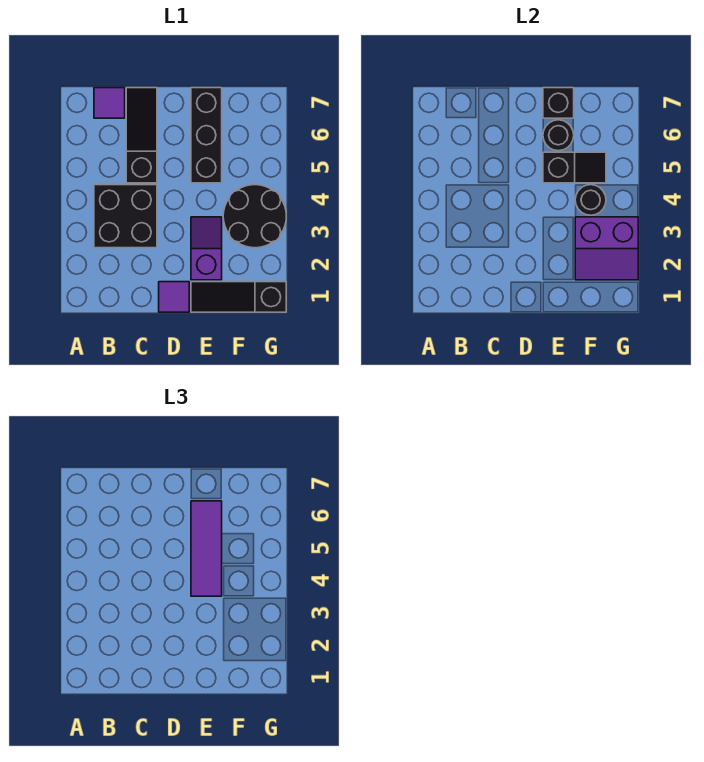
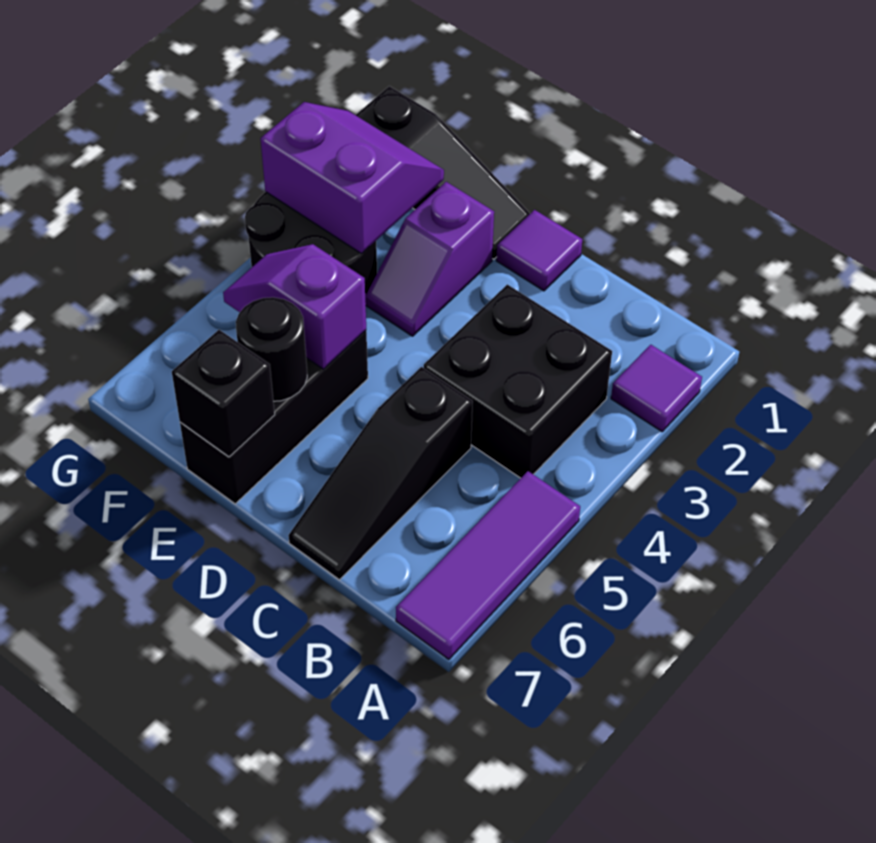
purple tile B7 level 1 -> purple tile A2 level 1
purple tile E4:E6 level 3 -> purple tile A5:A7 level 1
black slope E5:F5 level 2 top E -> purple slope E5:F5 level 2 top E
black round brick F4 level 2 -> none

